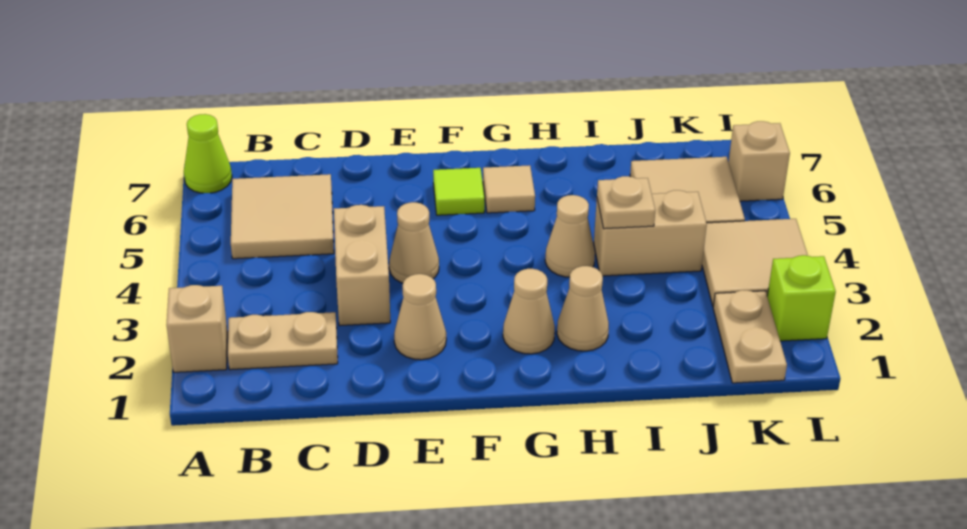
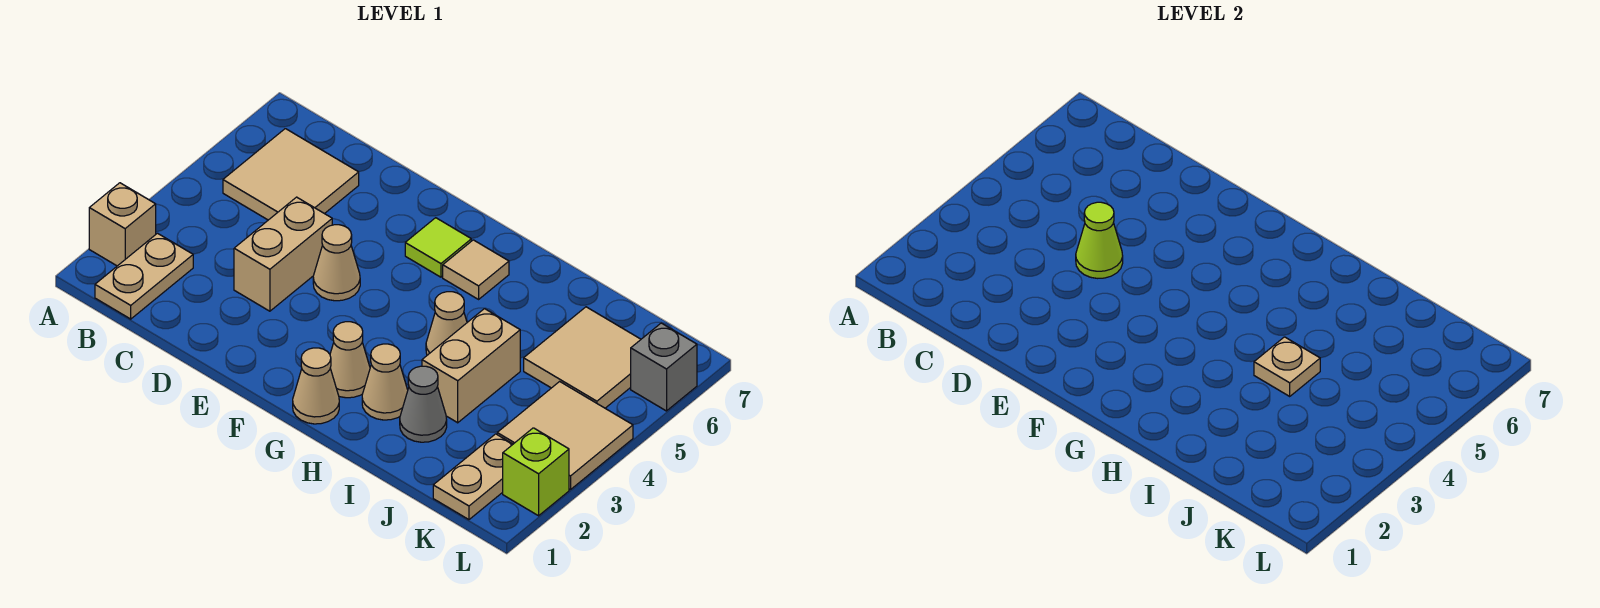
lime cone A7 level 1 -> lime cone D4 level 2
tan plate B2:C2 level 1 -> tan plate B1:B2 level 1
tan cone E2 level 1 -> tan cone G1 level 1
none -> grey cone I2 level 1
tan brick I4:J4 level 1 -> tan brick I3:I4 level 1
tan brick L6 level 1 -> grey brick L6 level 1

